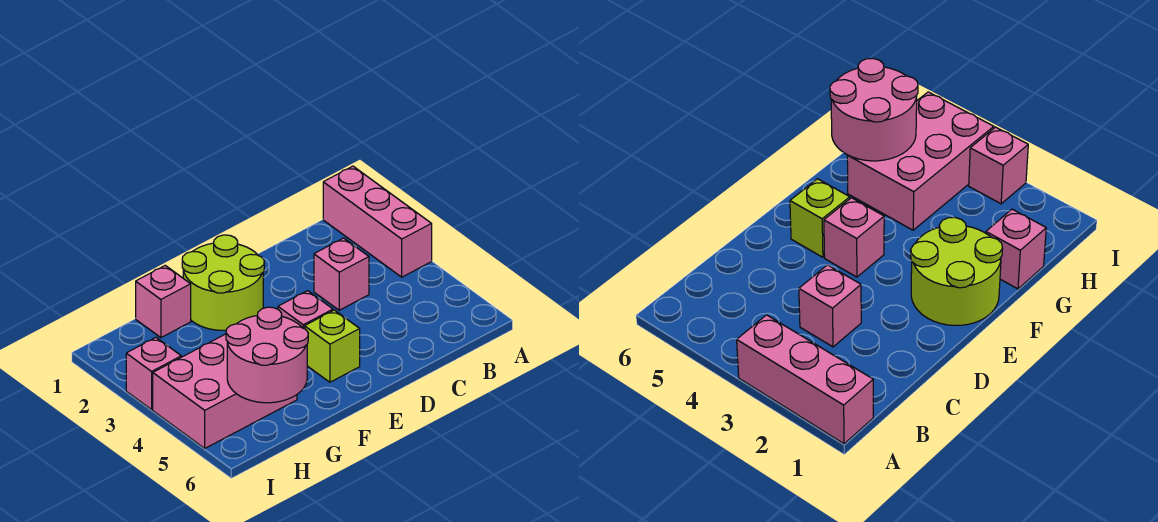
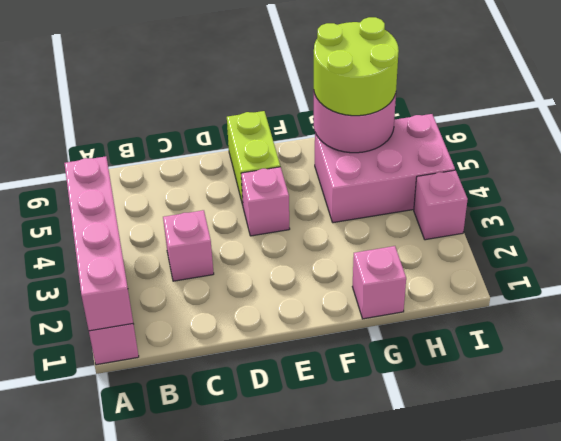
none -> pink brick A1:A4 level 2
lime round brick E1:F2 level 1 -> lime round brick G5:H6 level 3
lime brick E5 level 1 -> lime brick E5:E6 level 1

